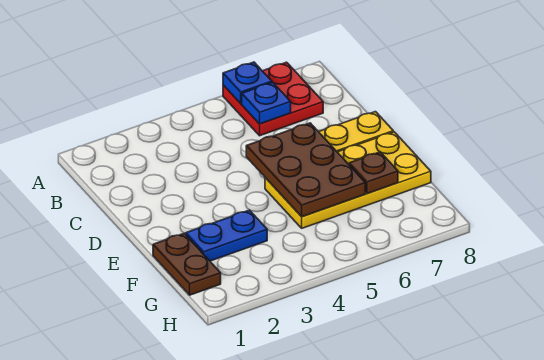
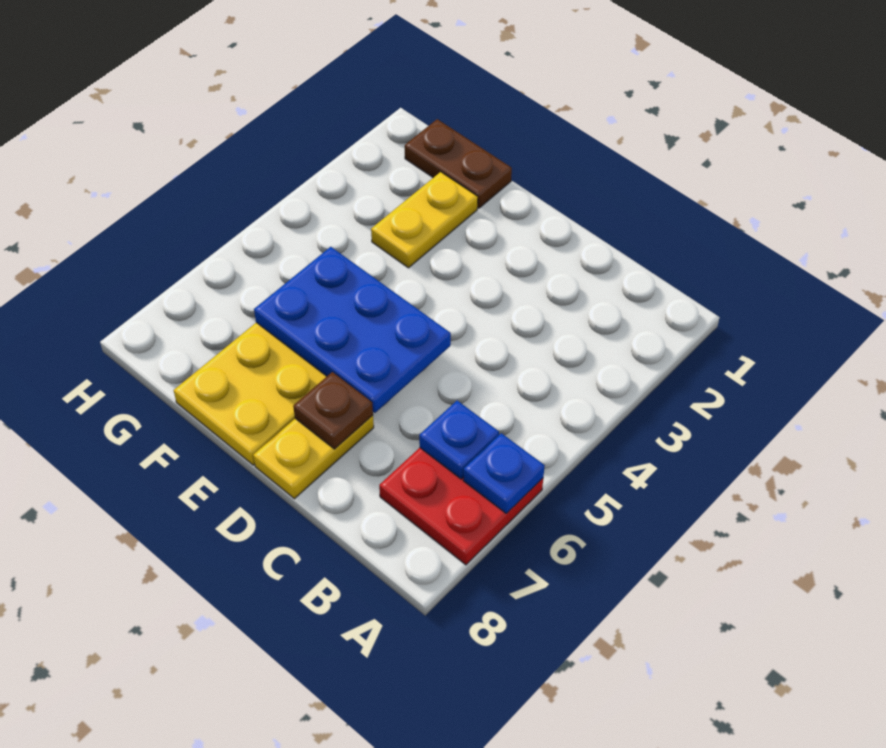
brown plate D5:F6 level 2 -> blue plate D5:F6 level 2
blue plate F2:F3 level 1 -> yellow plate F2:F3 level 1
brown plate F7 level 2 -> brown plate D7 level 2

